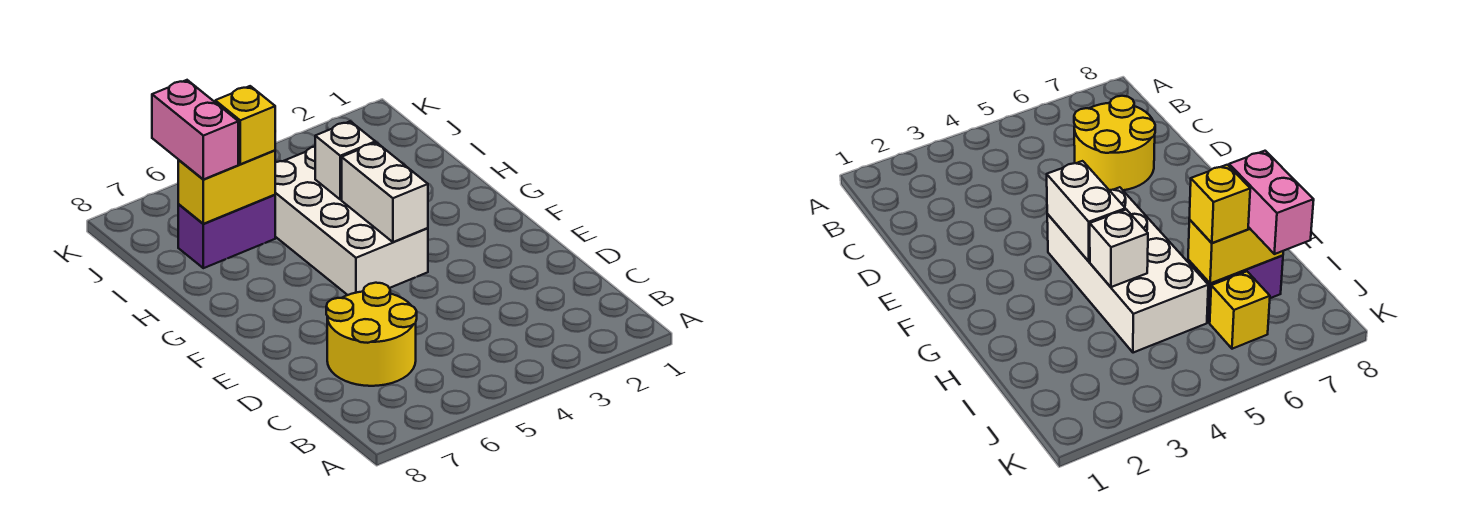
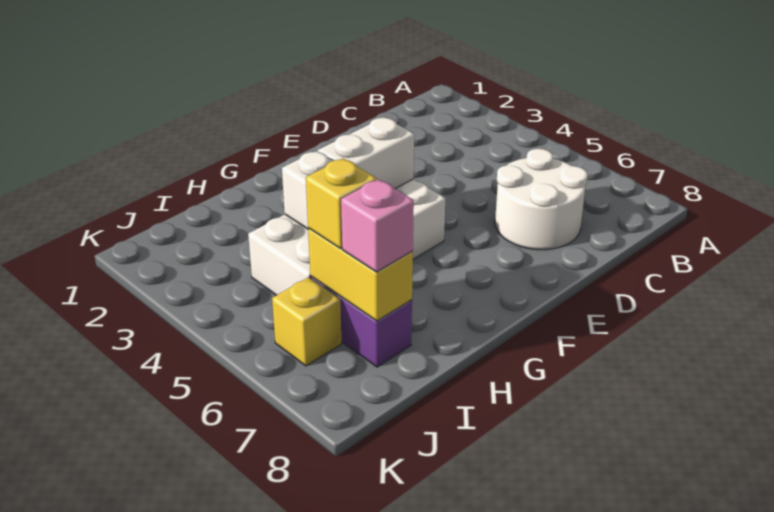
yellow round brick C6:D7 level 1 -> white round brick C6:D7 level 1
pink brick I7:J7 level 3 -> pink brick I7 level 3

